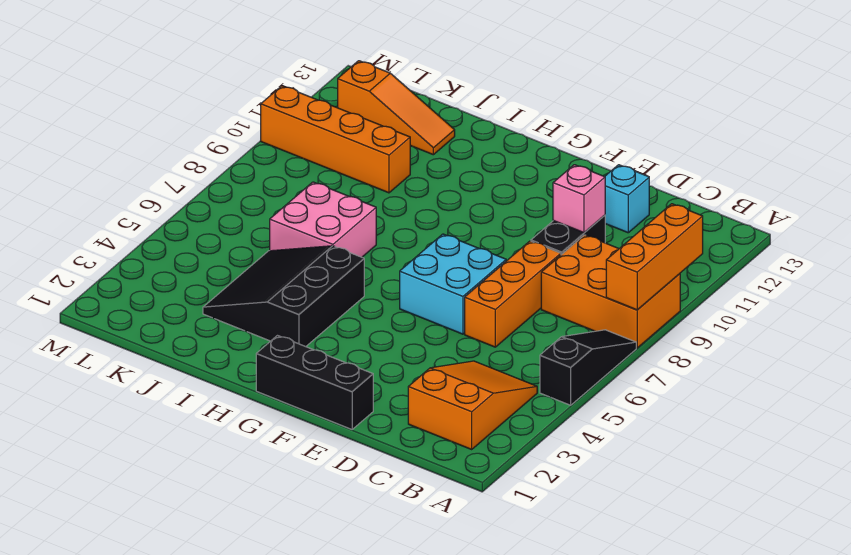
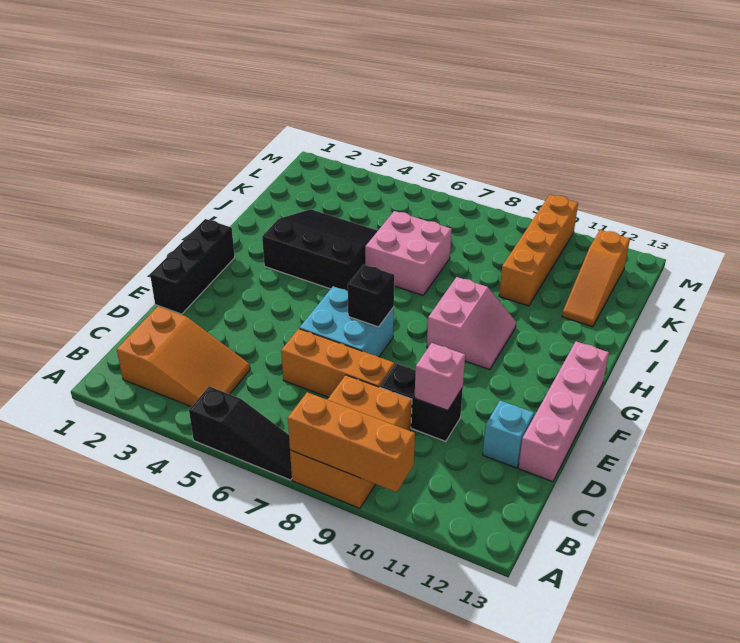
none -> pink brick D13:G13 level 1
none -> black brick F7 level 2
none -> pink slope G9:H10 level 1 top 9

